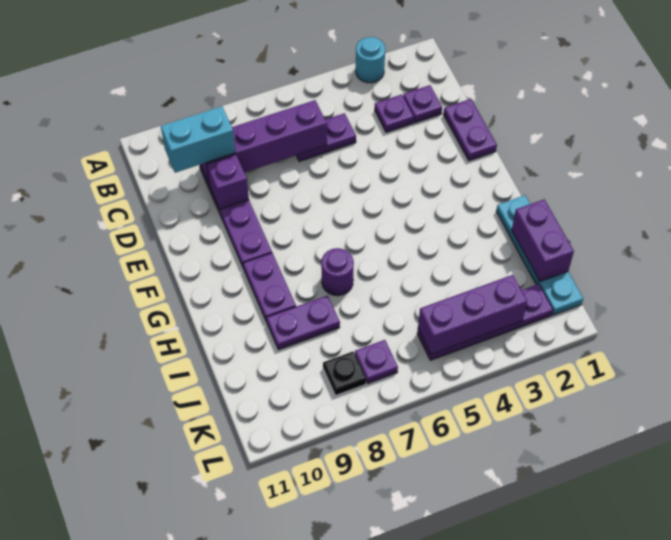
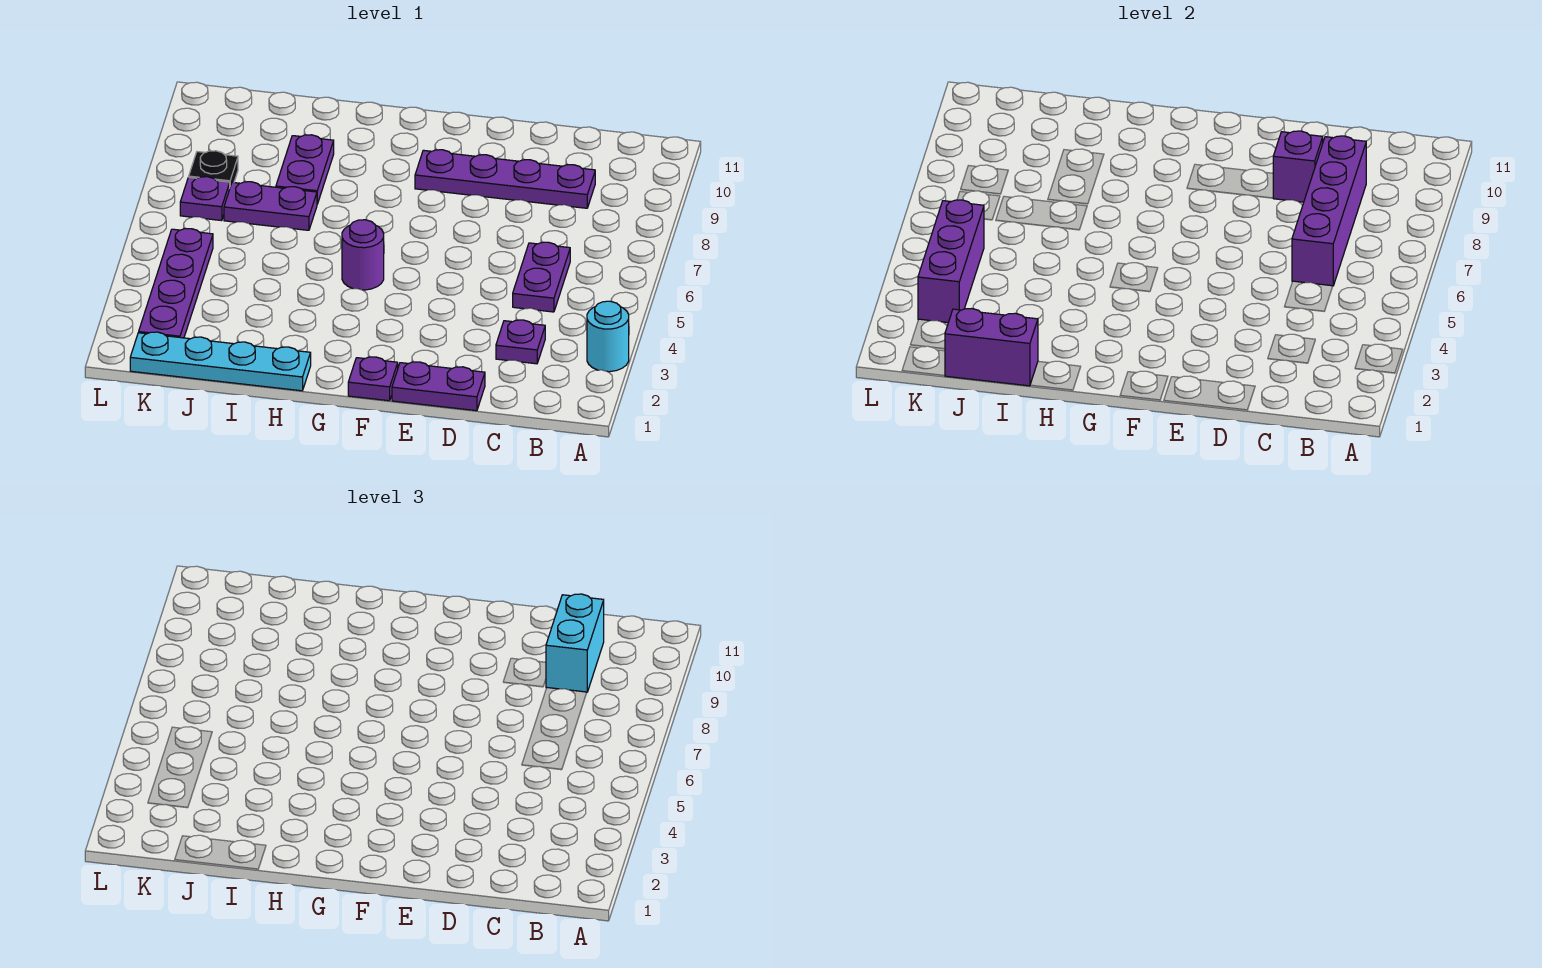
purple plate C2 level 1 -> purple plate F1 level 1
purple plate G9:H9 level 1 -> purple plate I7:J7 level 1
purple round brick H7 level 1 -> purple round brick G5 level 1

